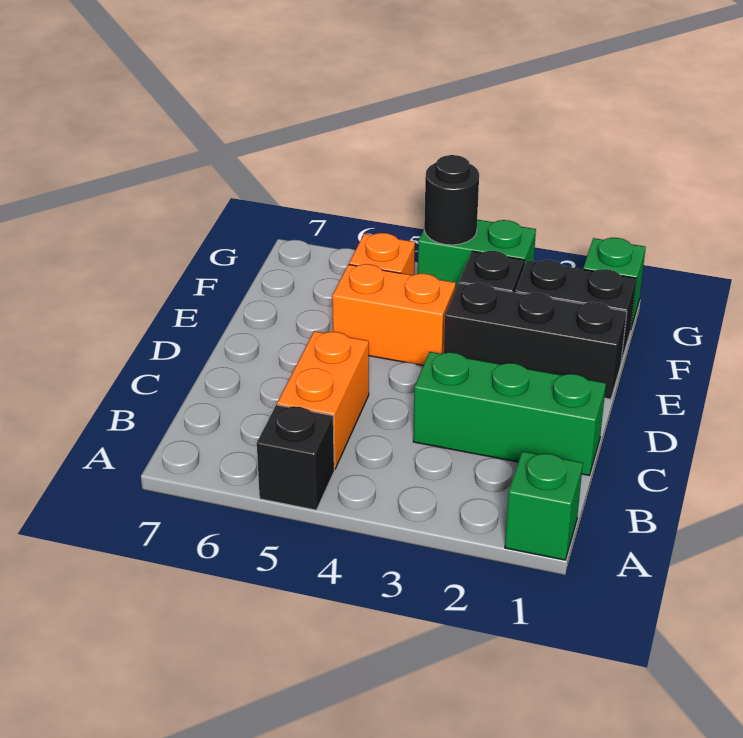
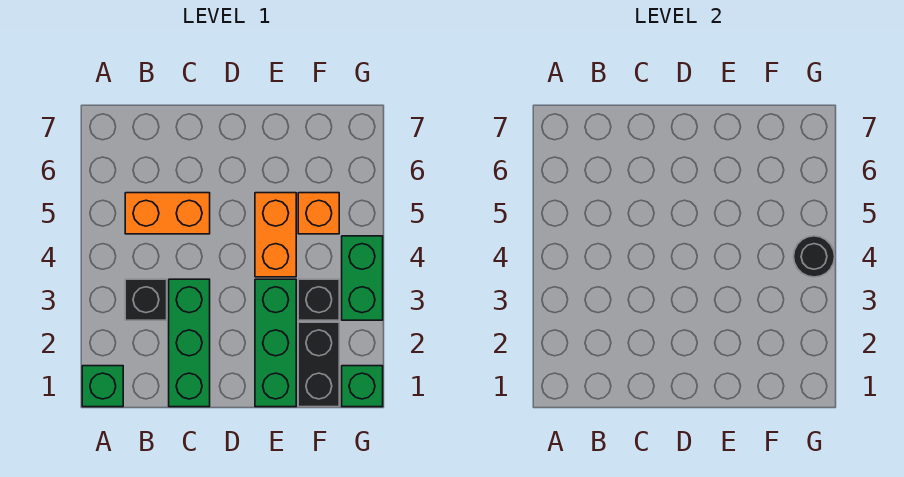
black brick A5 level 1 -> black brick B3 level 1
black brick E1:E3 level 1 -> green brick E1:E3 level 1

